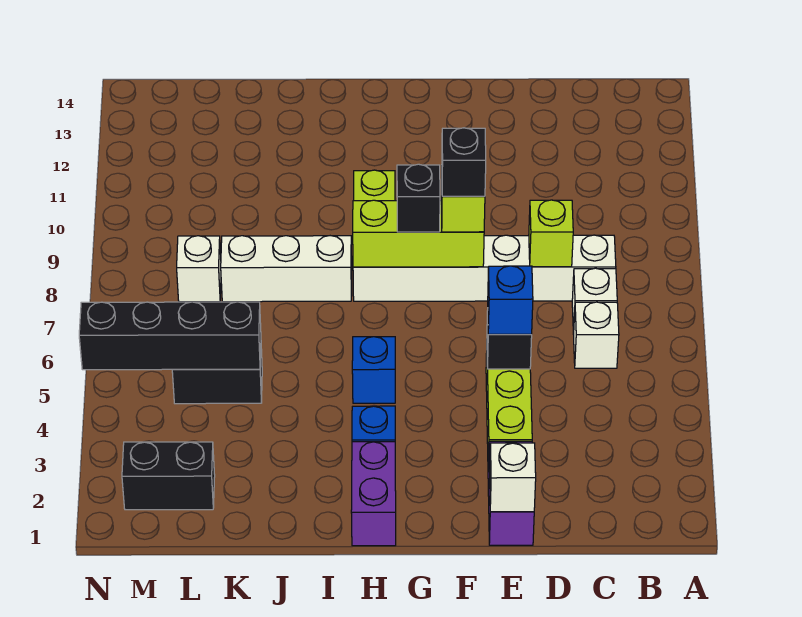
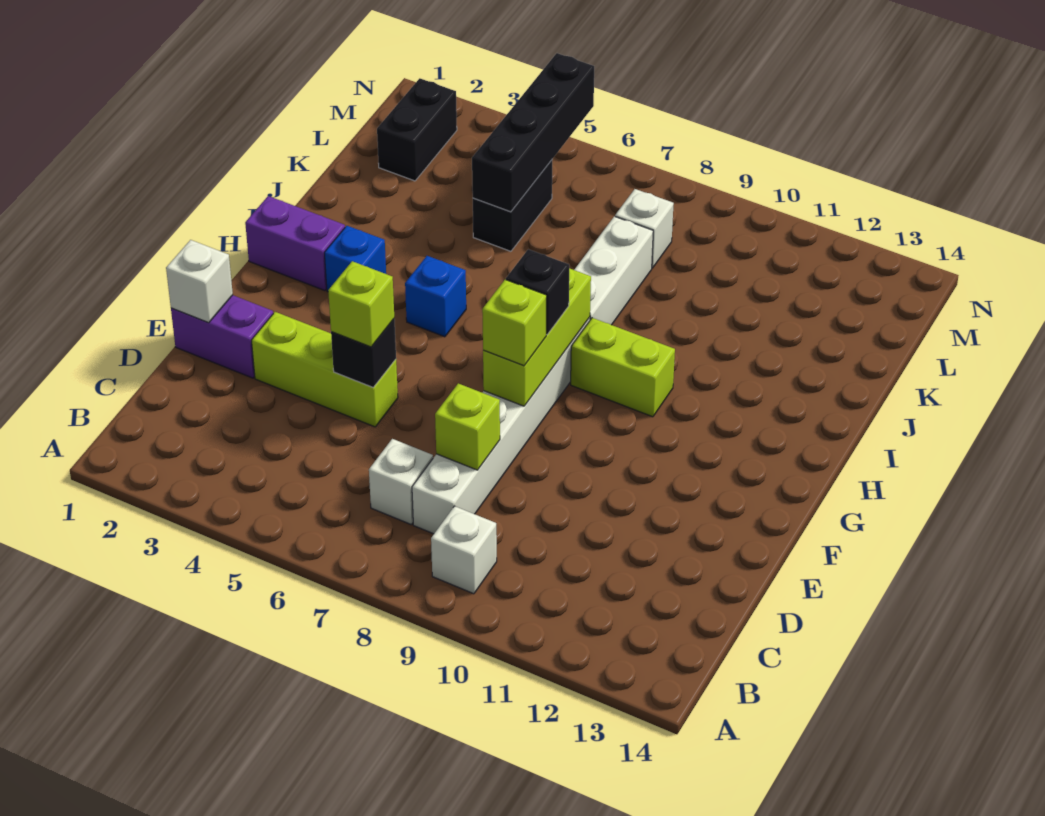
white brick C6 level 1 -> white brick B9 level 1
blue brick E5 level 3 -> lime brick E5 level 3
black brick F8 level 4 -> none

